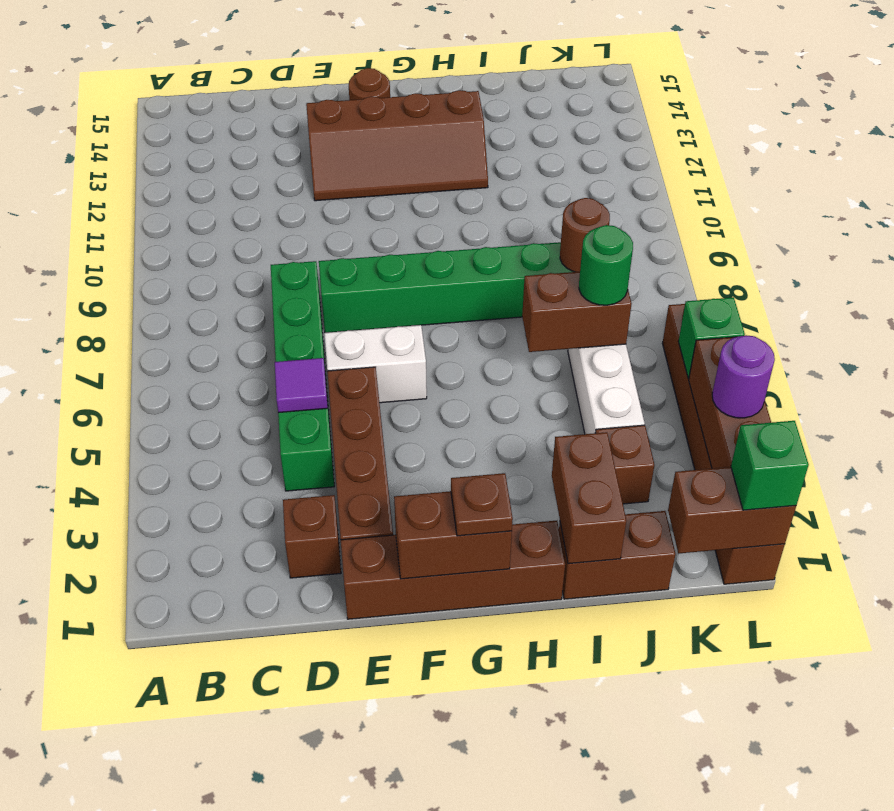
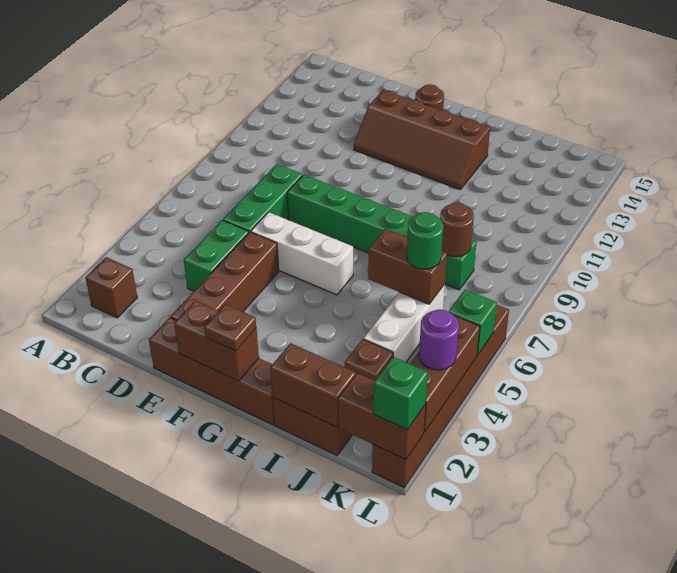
brown brick D2 level 1 -> brown brick B2 level 1
purple tile D5 level 2 -> none
white brick E6:F6 level 1 -> white brick E6:G6 level 1
brown brick I1:I2 level 2 -> brown brick I1:J1 level 2

